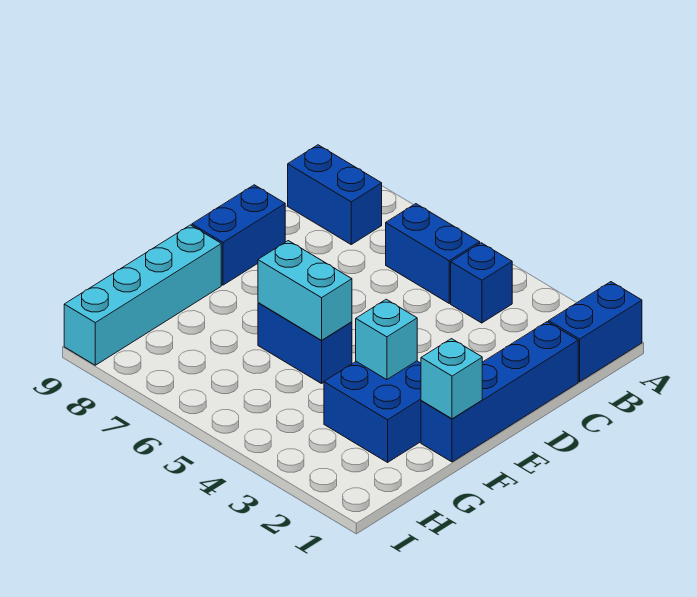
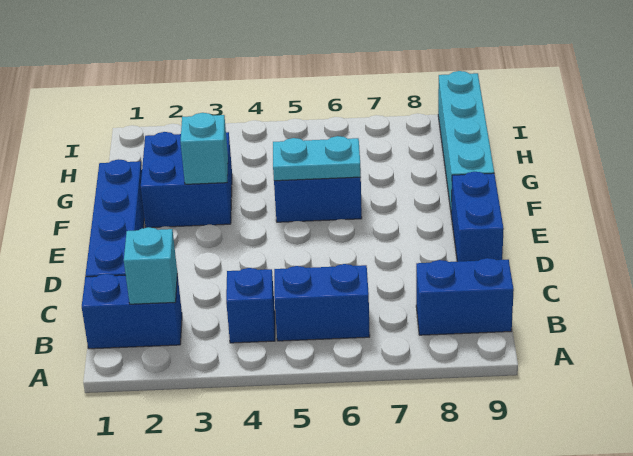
blue brick A1:B1 level 1 -> blue brick B1:B2 level 1
cyan brick F1 level 2 -> cyan brick B2 level 2
cyan brick F5:F6 level 2 -> cyan plate F5:F6 level 2

